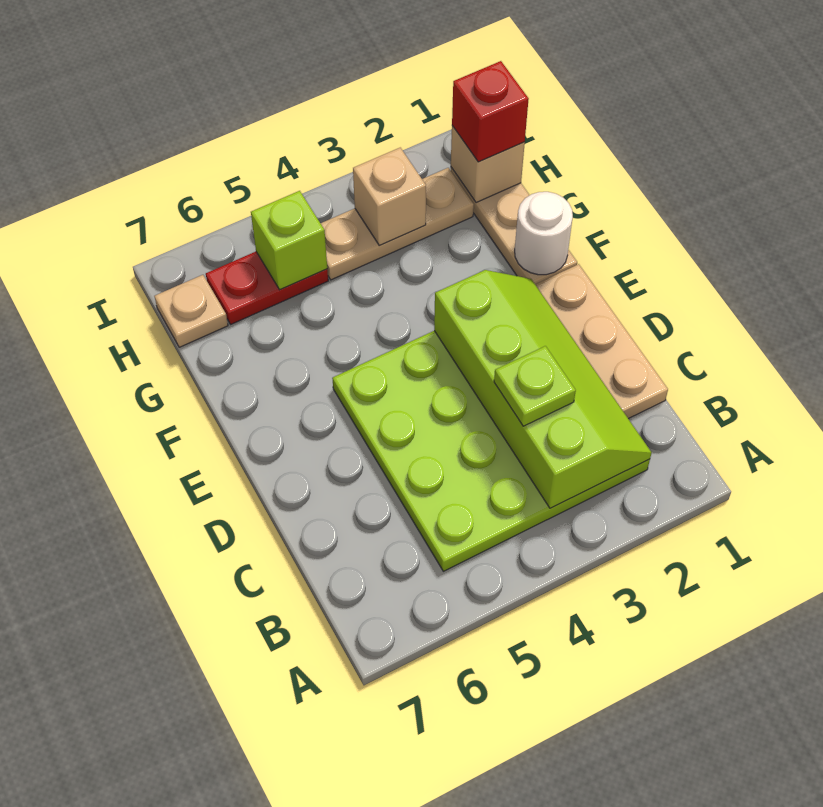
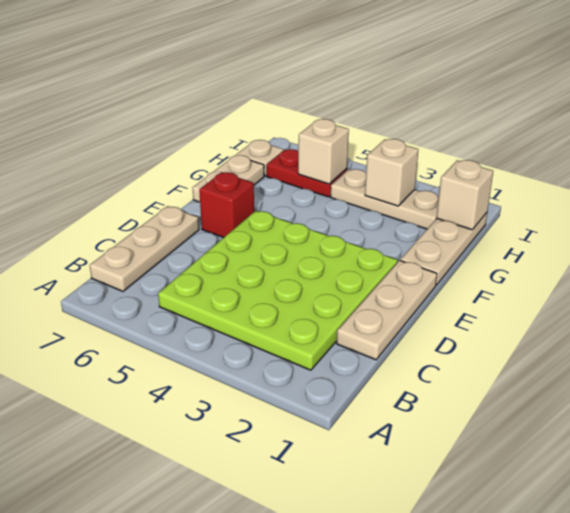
lime slope B2:E3 level 2 top 3 -> none
none -> tan plate B7:D7 level 1
lime plate C3 level 3 -> none
white round brick F1 level 2 -> none
none -> tan plate F7:G7 level 1
red brick H1 level 3 -> red brick E6 level 1
lime brick H5 level 2 -> tan brick H5 level 2

